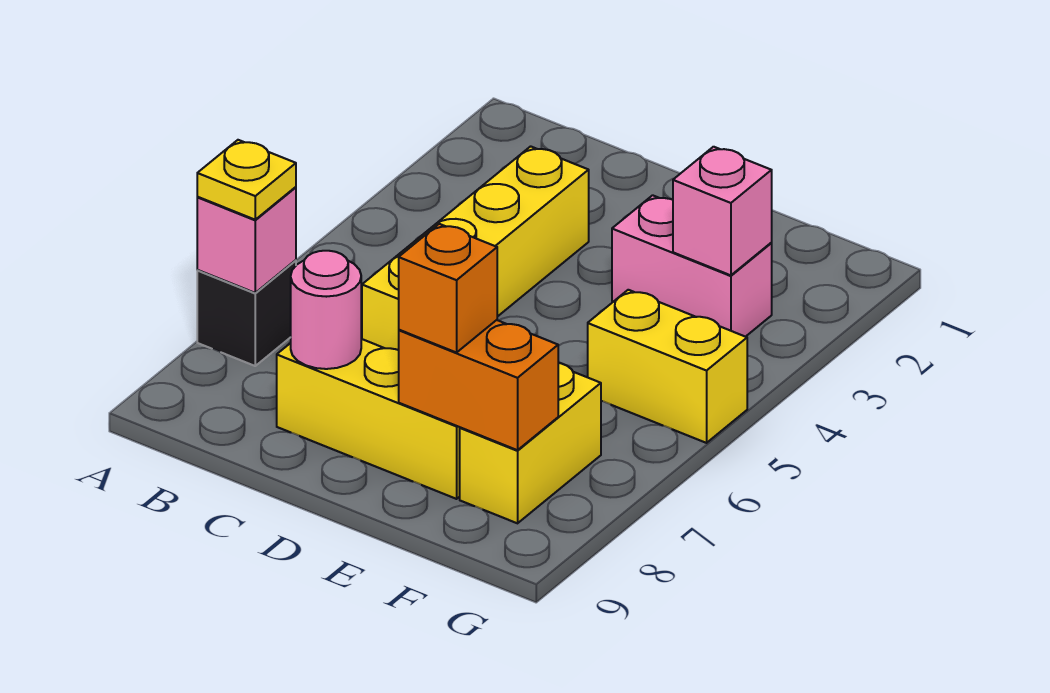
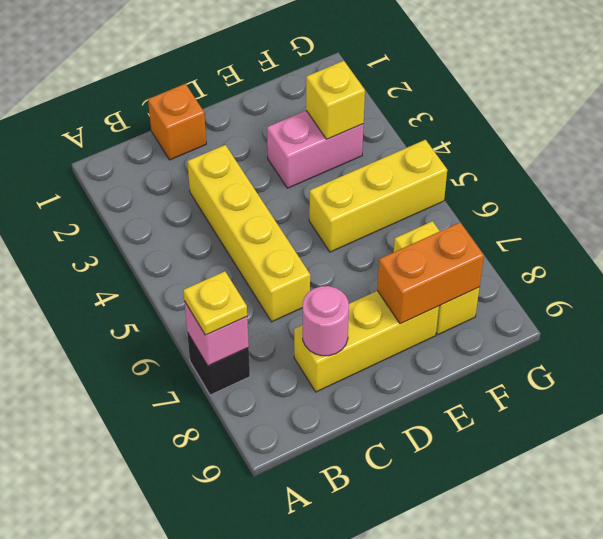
orange brick E8 level 3 -> orange brick C1 level 1
pink brick F3 level 2 -> yellow brick F3 level 2
yellow brick F5:G5 level 1 -> yellow brick E5:G5 level 1

